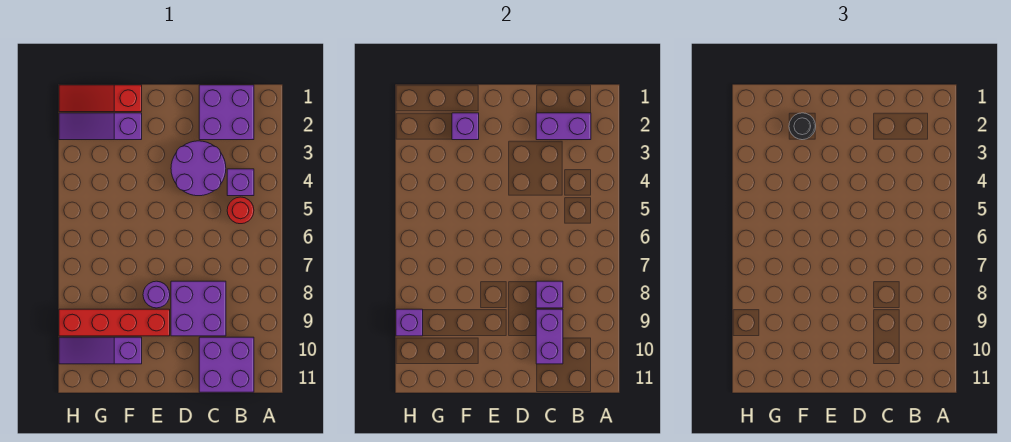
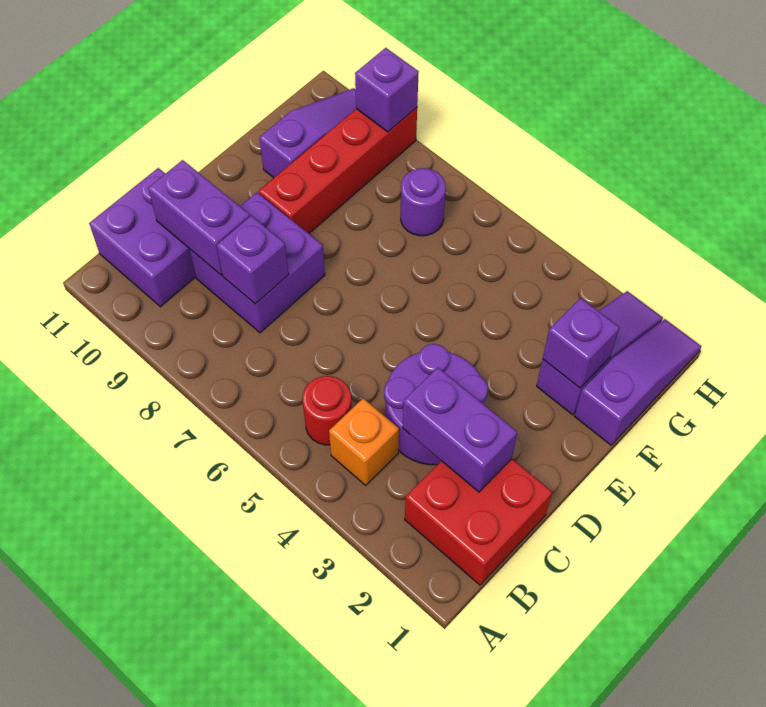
purple brick B1:C2 level 1 -> red brick B1:C2 level 1
purple brick B2:C2 level 2 -> purple brick C2:C3 level 2
purple brick B4 level 1 -> orange brick B4 level 1
purple round brick E8 level 1 -> purple round brick G7 level 1
red slope F1:H1 level 1 top F -> purple slope F1:H1 level 1 top F
black round brick F2 level 3 -> none

